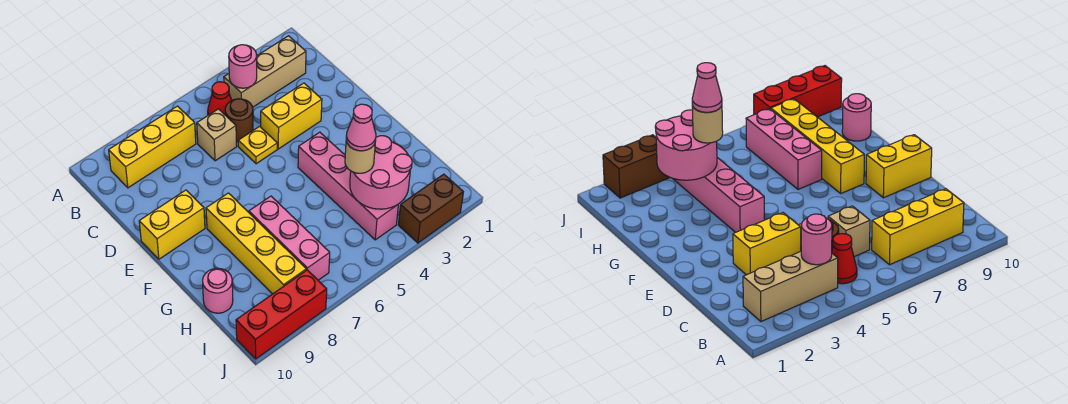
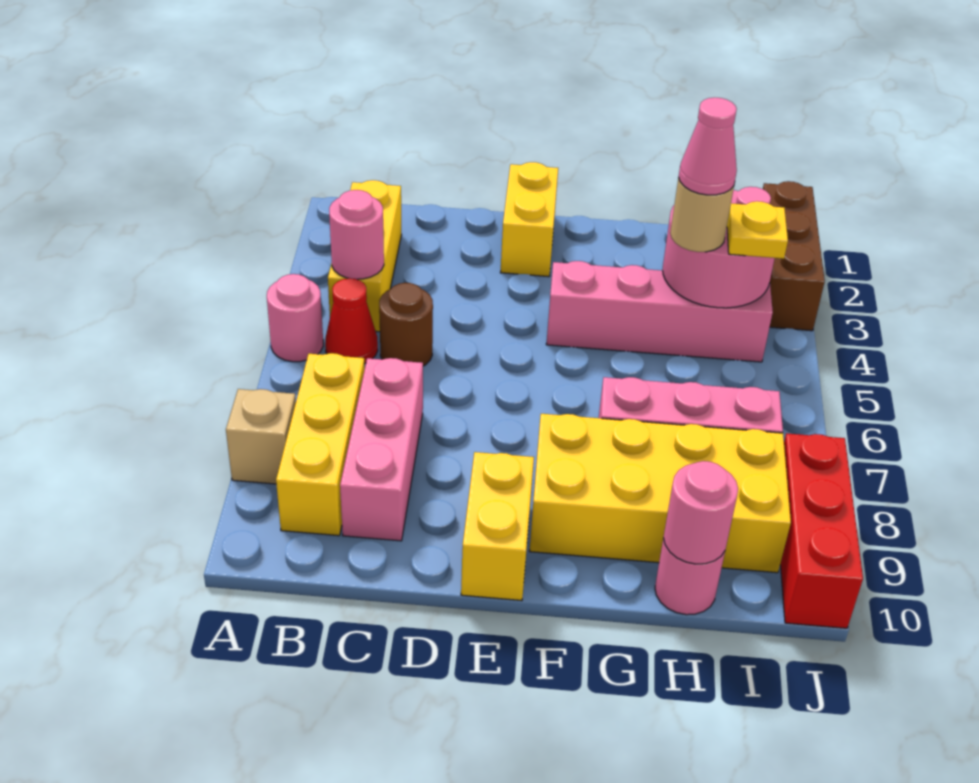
none -> pink round brick A5 level 1
tan brick B2:B4 level 1 -> yellow brick B2:B4 level 1
tan brick C6 level 1 -> tan brick A8 level 1
none -> pink brick C7:C9 level 1
yellow brick D3:D4 level 1 -> yellow brick E1:E2 level 1
yellow plate D5 level 1 -> yellow plate I4 level 3
yellow brick F8:I8 level 1 -> yellow brick F8:I9 level 1
none -> pink round brick H10 level 2
brown brick J2:J3 level 1 -> brown brick J1:J3 level 1

